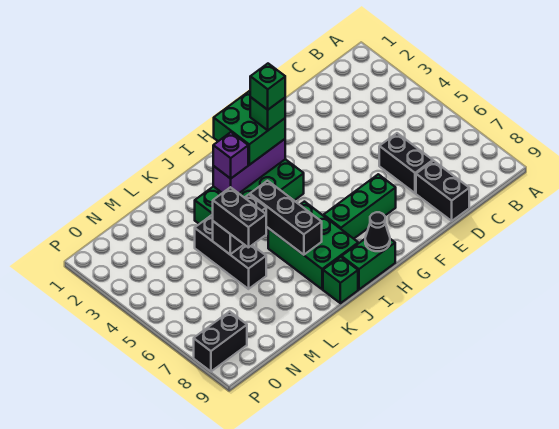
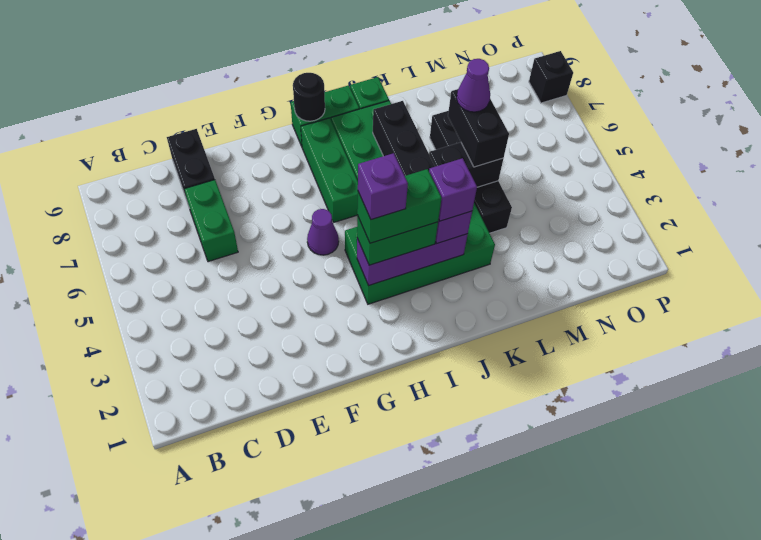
black brick D6:D7 level 1 -> green brick D6:D7 level 1
green brick F7:H7 level 1 -> green brick H6:H8 level 1
none -> purple cone G5 level 1
green brick H2:I3 level 3 -> green brick H3:I3 level 3
green brick H3 level 4 -> green brick H3:I3 level 4
green brick H3 level 5 -> purple brick H3 level 5
black cone H9 level 2 -> black round brick H9 level 2
none -> purple brick J3 level 4
black brick L4:L6 level 1 -> black brick L4:L7 level 1
none -> purple cone L6 level 4
black brick O8:P8 level 1 -> black brick P8 level 1

